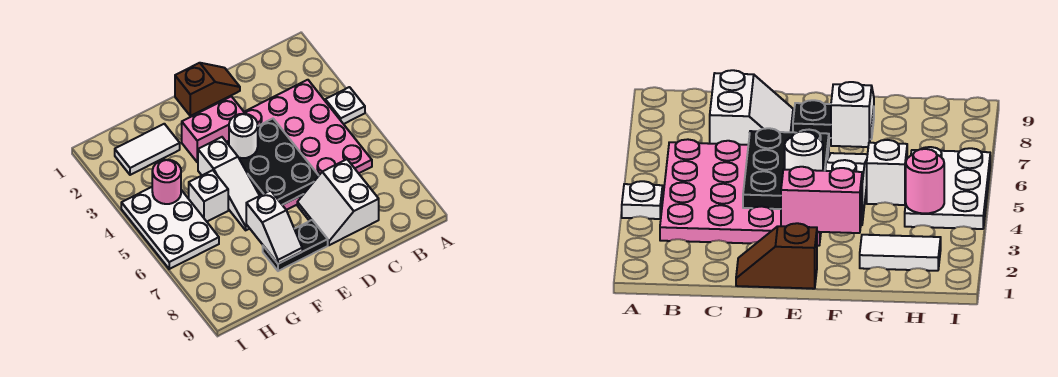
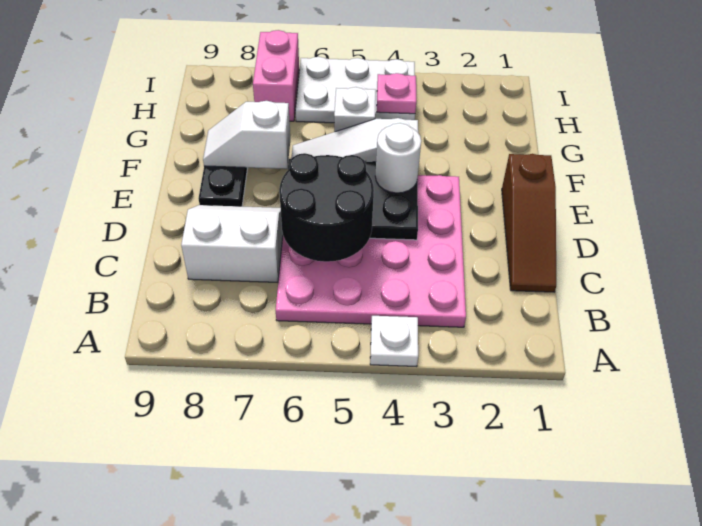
none -> black round brick C5:D6 level 3
brown slope D1:E1 level 1 top E -> brown slope C1:E1 level 1 top E
pink brick E3:F3 level 2 -> pink brick H7:I7 level 1
white tile G2:H2 level 1 -> none
pink round brick H4 level 2 -> pink plate H4 level 2

